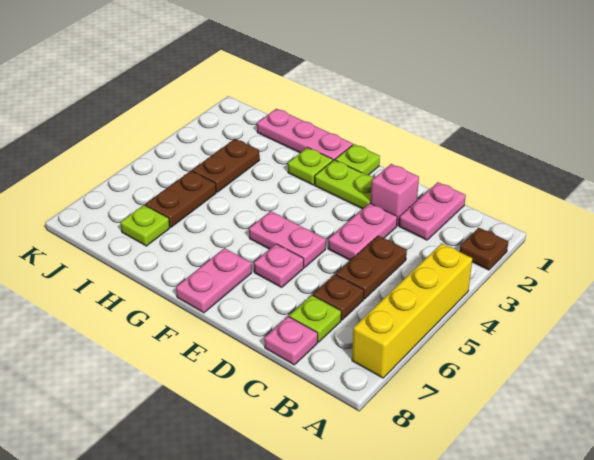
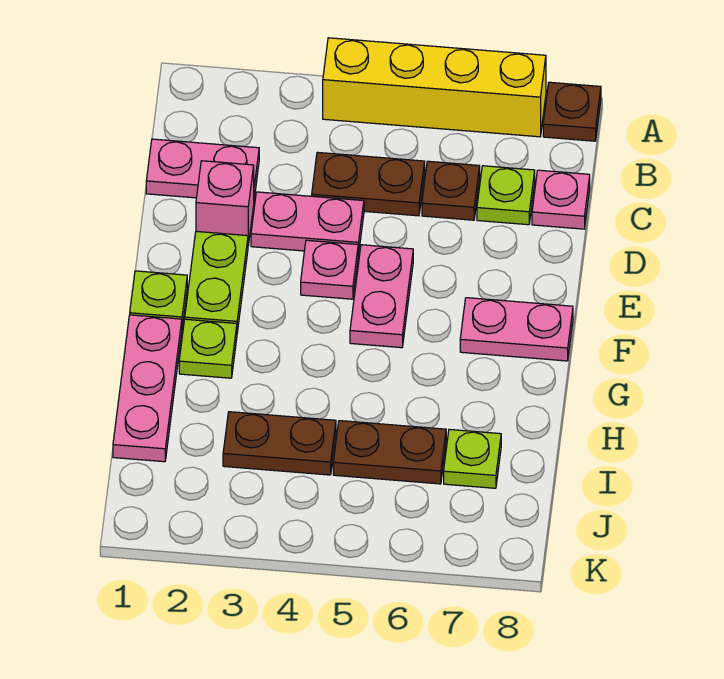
brown plate A2 level 1 -> brown plate A8 level 1
pink plate E6 level 1 -> pink plate E4 level 1

